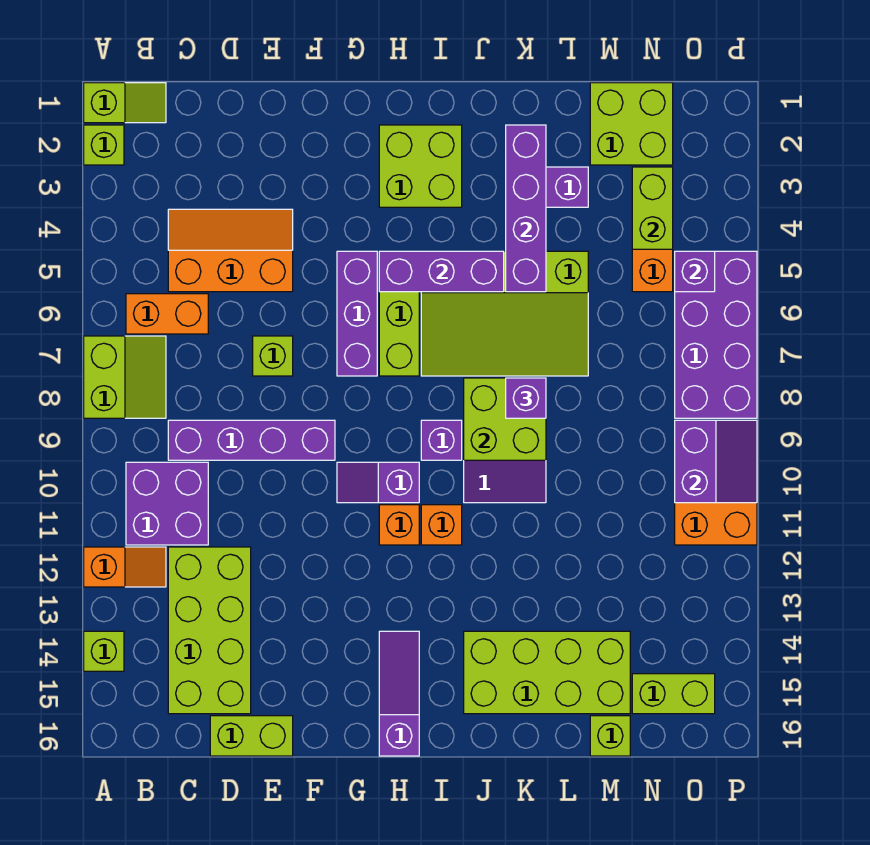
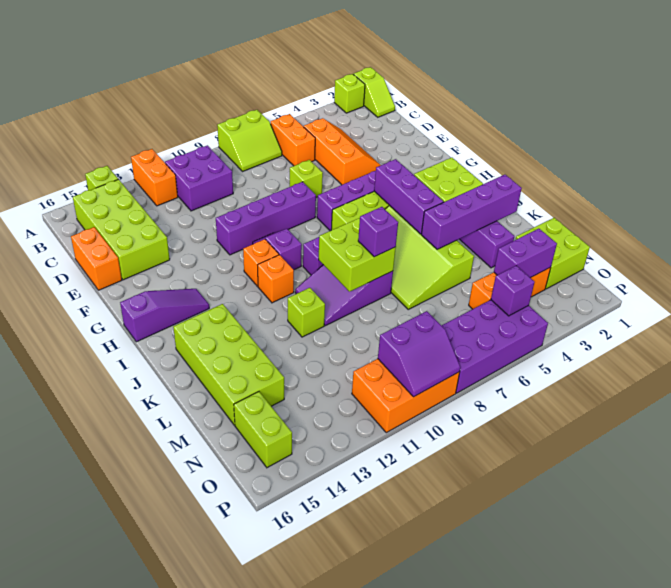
orange slope A12:B12 level 1 top A -> orange brick A12:B12 level 1
purple brick C9:F9 level 1 -> purple brick F8:F11 level 1
lime brick C12:D15 level 1 -> lime brick B14:E15 level 1
lime brick D16:E16 level 1 -> orange brick D16:E16 level 1
lime brick M16 level 1 -> lime brick K11 level 1
lime brick N3:N4 level 2 -> purple brick N3:N4 level 2

